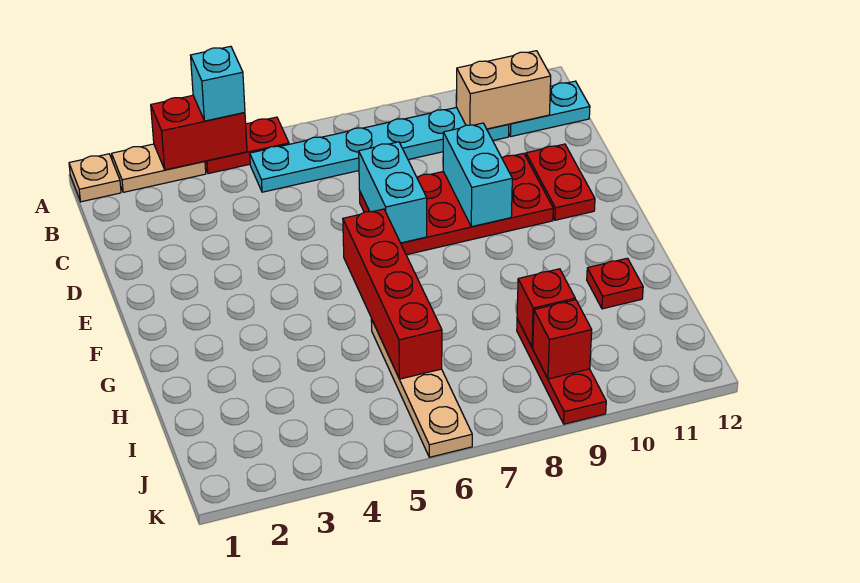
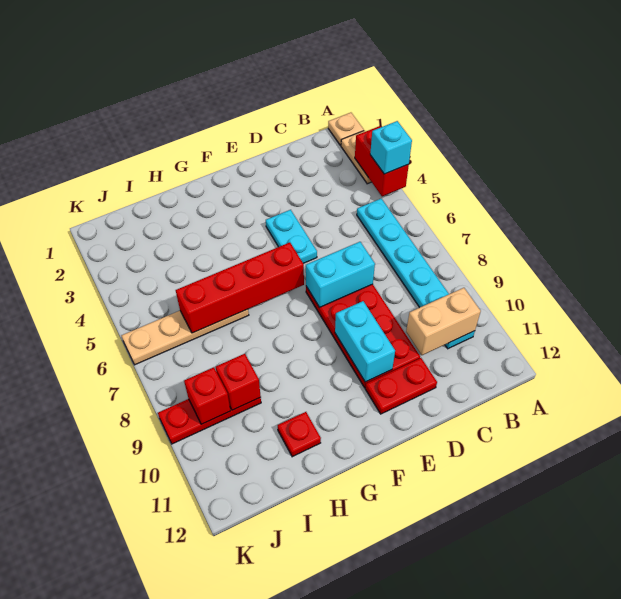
red plate A4:A5 level 1 -> none
tan brick B10:B11 level 2 -> tan brick B10:C10 level 2
cyan plate B11:B12 level 1 -> cyan plate E4:E5 level 1
cyan brick D9:E9 level 2 -> cyan brick E9:E10 level 2

